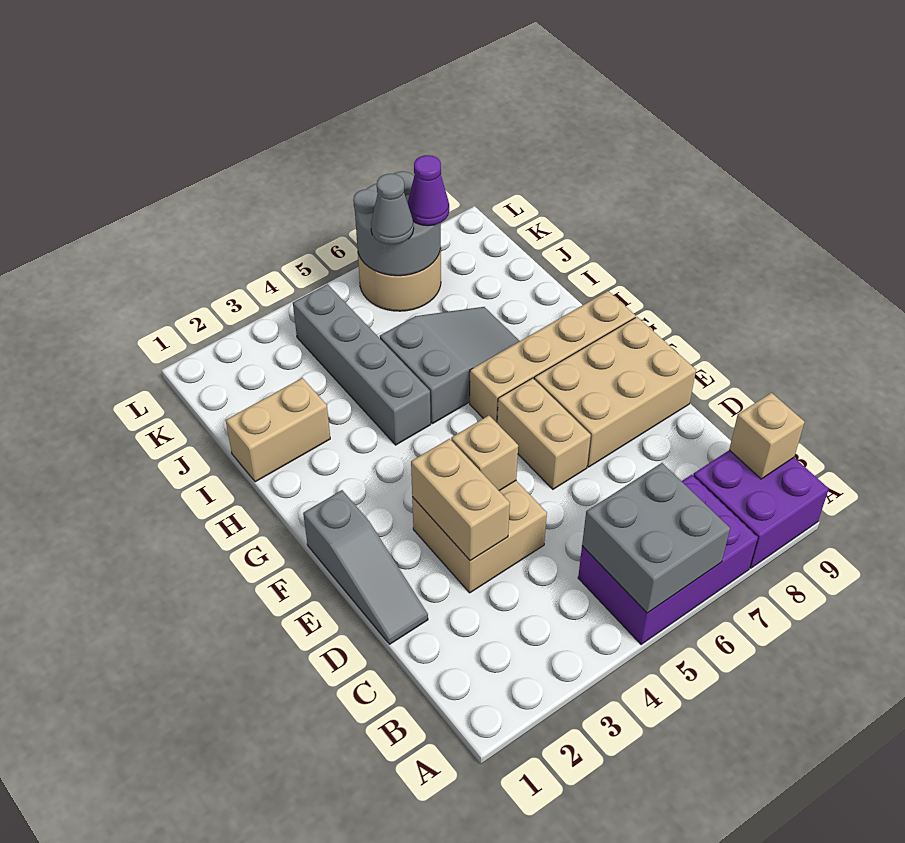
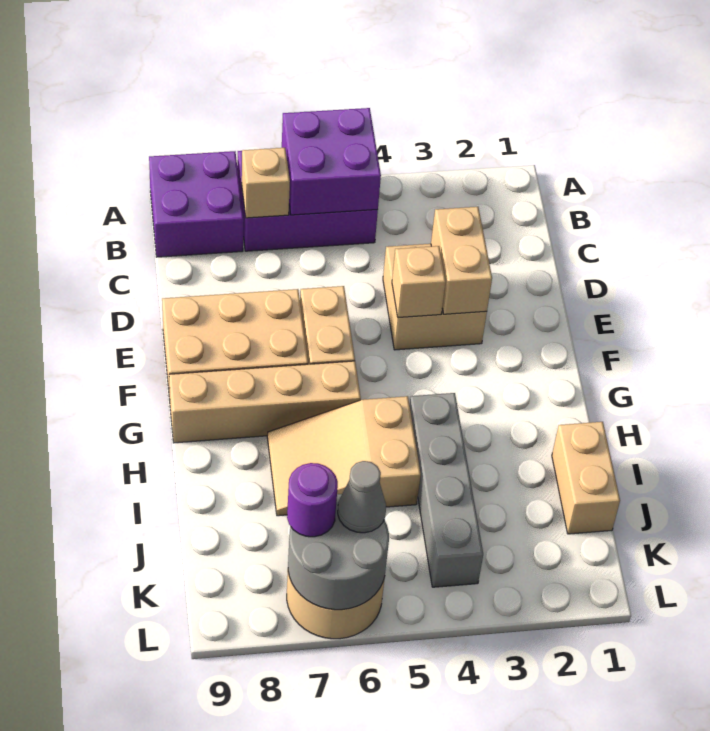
grey brick A5:B6 level 2 -> purple brick A5:B6 level 2
tan brick B9 level 2 -> tan brick B7 level 2
grey slope D1:F1 level 1 top F -> none
grey slope H5:I7 level 1 top 5 -> tan slope H5:I7 level 1 top 5
tan brick I1:I2 level 1 -> tan brick I1:J1 level 1
purple cone K7 level 3 -> purple round brick K7 level 3

